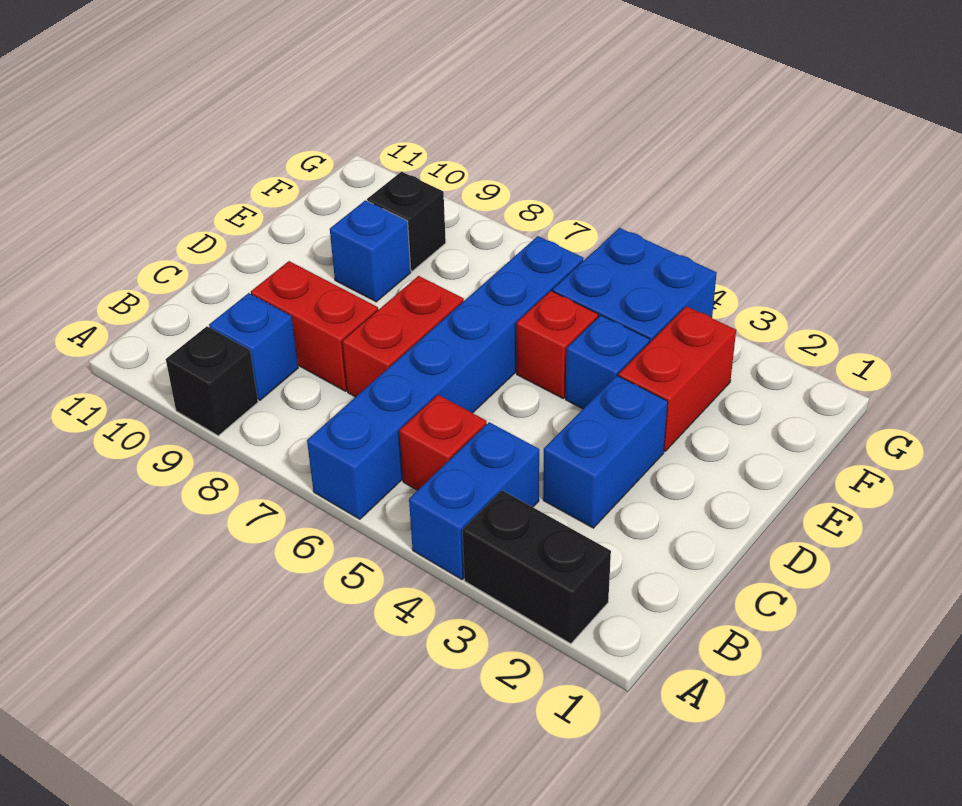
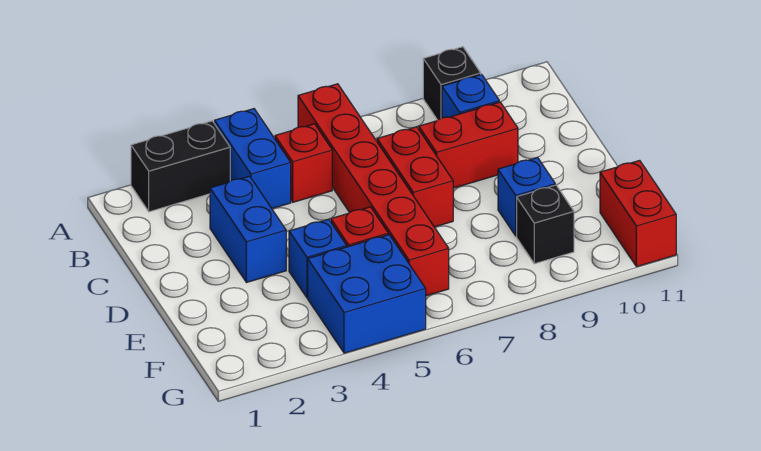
blue brick A6:F6 level 1 -> red brick A6:F6 level 1
red brick E3:F3 level 1 -> red brick F11:G11 level 1

